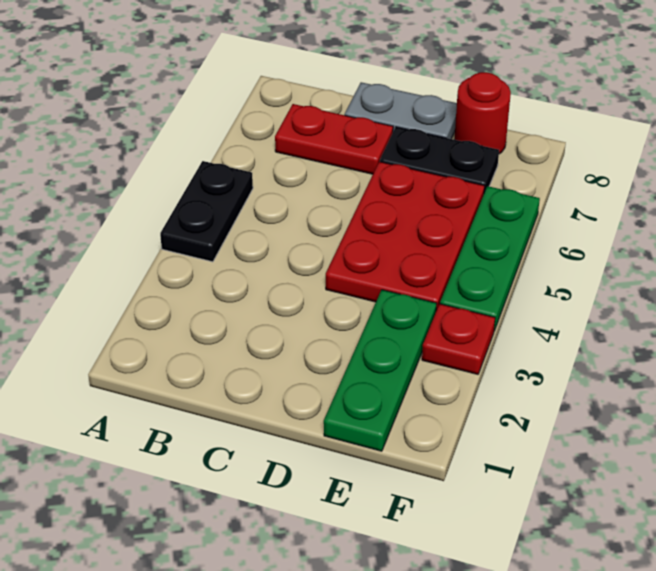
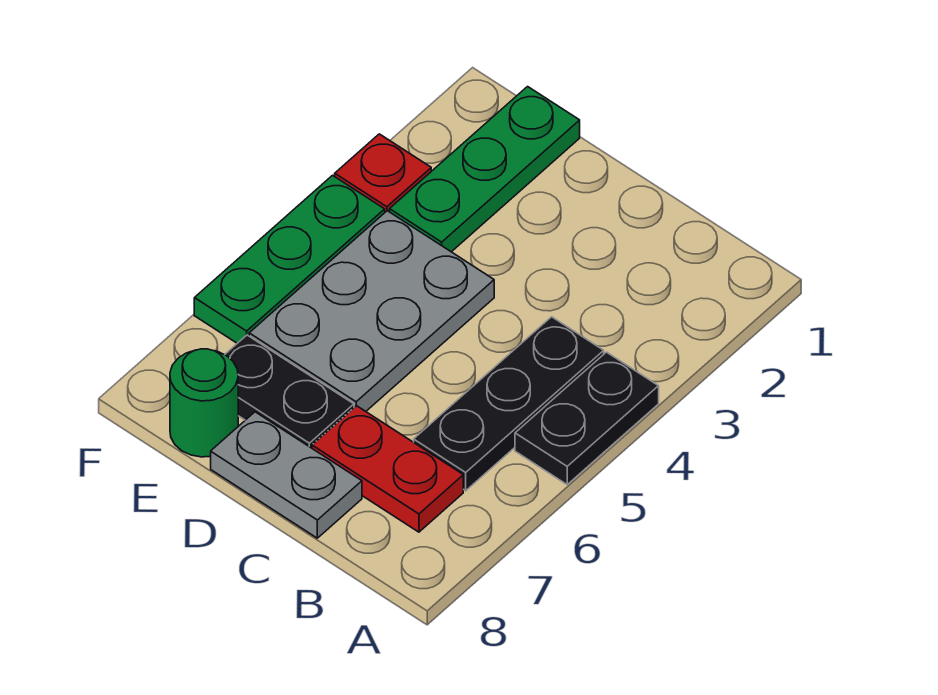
none -> black plate B4:B6 level 1
red plate D4:E6 level 1 -> grey plate D4:E6 level 1
red round brick E8 level 1 -> green round brick E8 level 1

